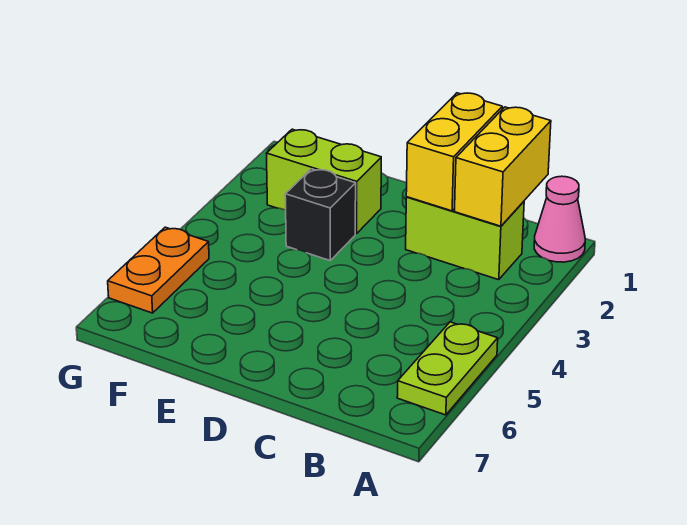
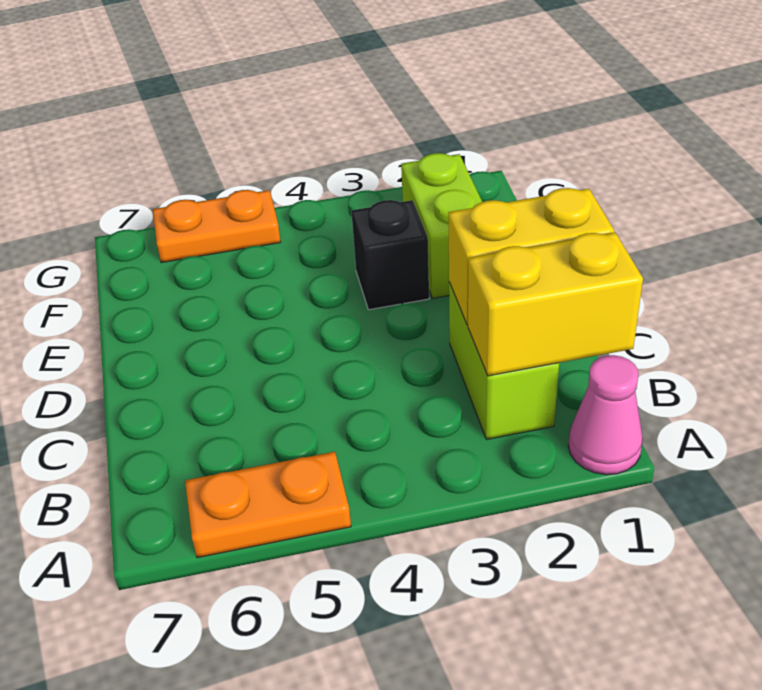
lime plate A5:A6 level 1 -> orange plate A5:A6 level 1

